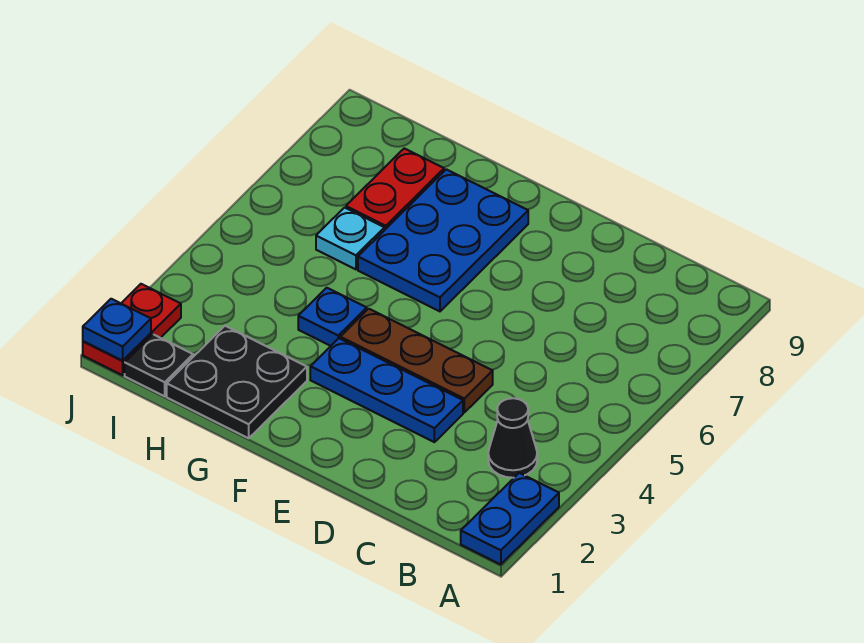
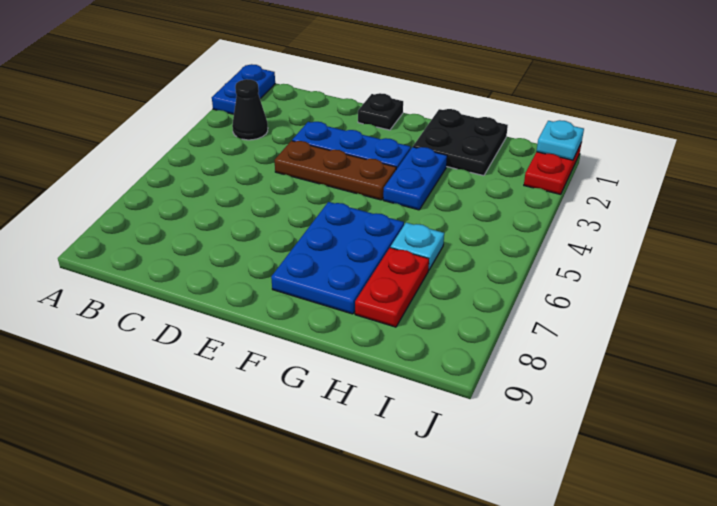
blue plate G4 level 1 -> blue plate G3:G4 level 1
black plate I1 level 1 -> black plate E1 level 1
blue plate J1 level 2 -> cyan plate J1 level 2

